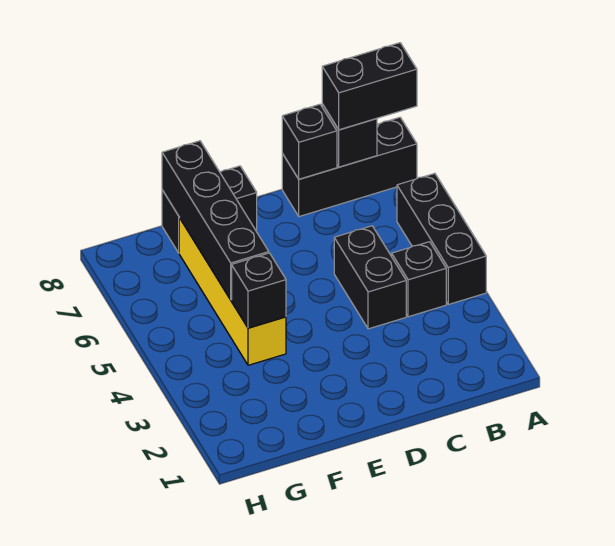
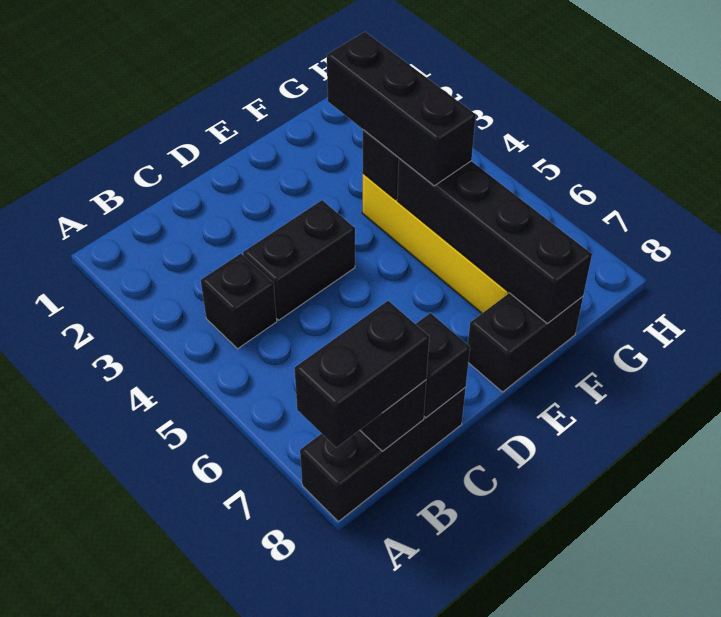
black brick A4:A6 level 1 -> black brick F3:F5 level 3
black brick C4:C5 level 1 -> black brick C4:D4 level 1

